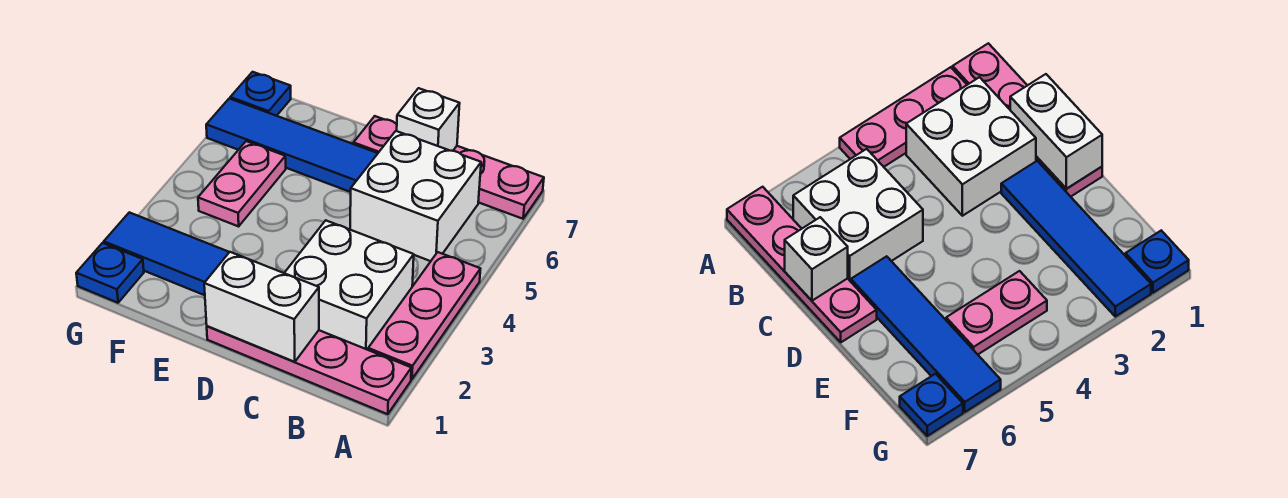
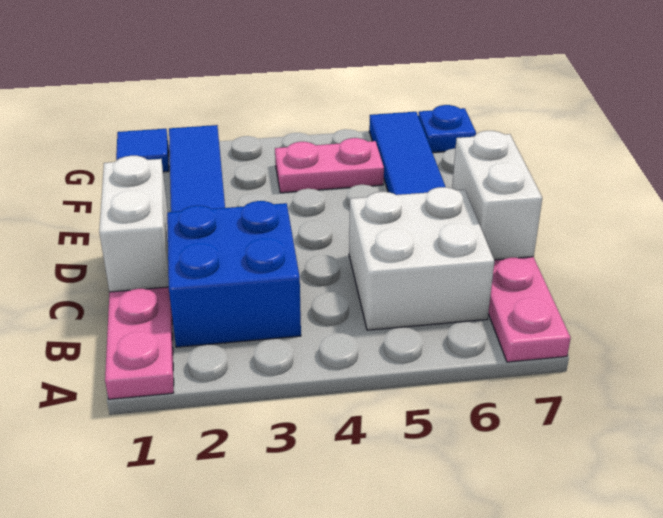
pink plate A2:A4 level 1 -> none
white brick B2:C3 level 1 -> blue brick B2:C3 level 1
white brick C7 level 2 -> white brick C7:D7 level 2
blue plate G1 level 1 -> blue tile G1 level 1

